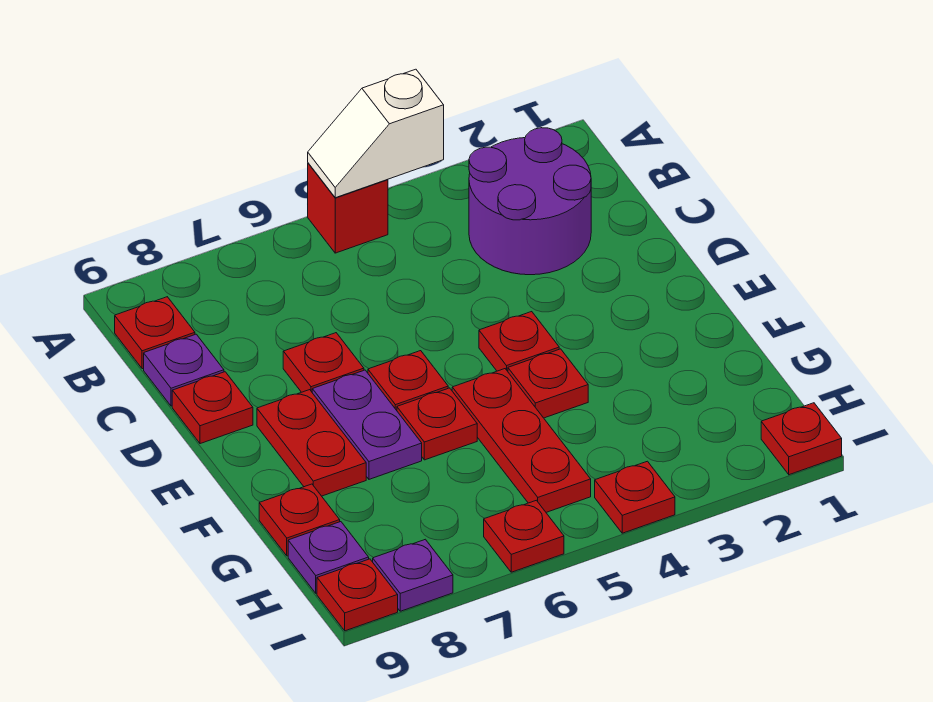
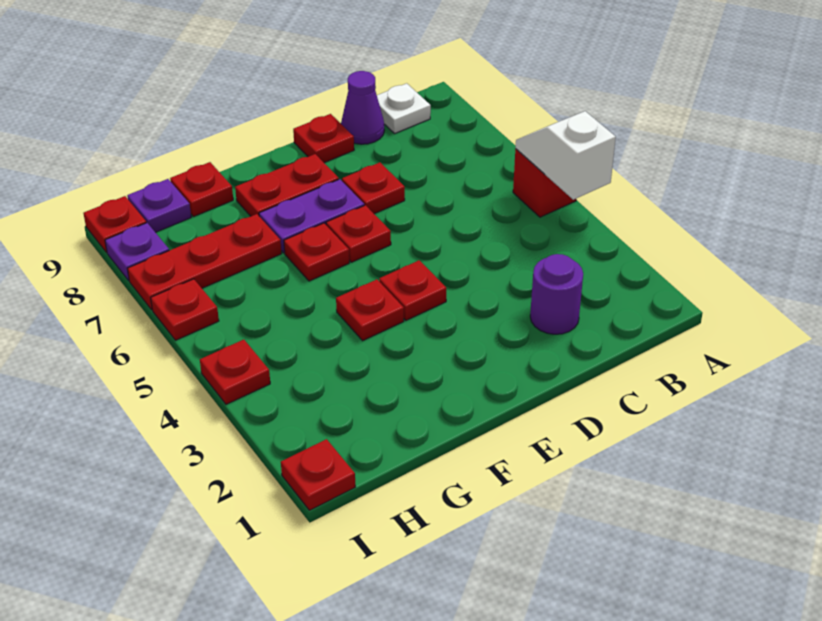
purple round brick B2:C3 level 1 -> purple round brick C2 level 1
red plate B9 level 1 -> white plate B9 level 1
purple plate C9 level 1 -> purple cone C9 level 1
red plate F5:H5 level 1 -> red plate G7:I7 level 1

